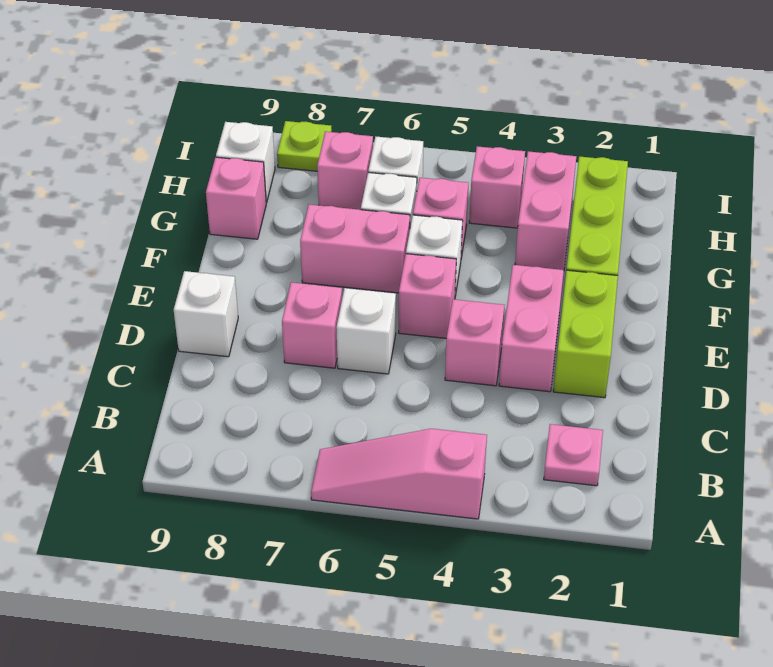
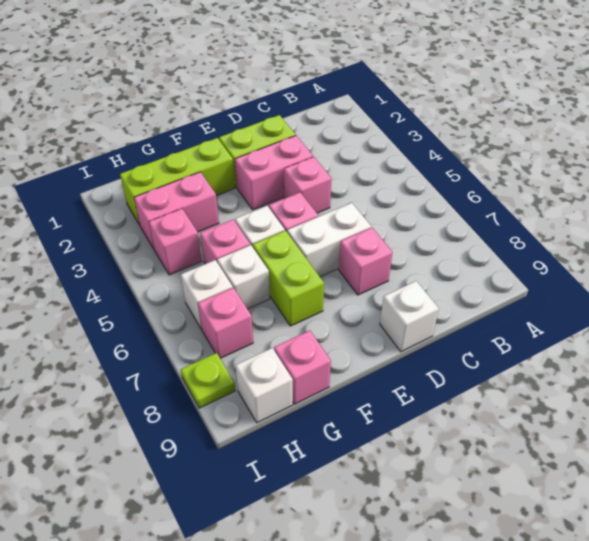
pink slope A4:A6 level 1 top 4 -> none
pink plate B2 level 1 -> none
white brick D6 level 1 -> white brick D6:E6 level 1
pink brick F6:F7 level 1 -> lime brick F6:F7 level 1

